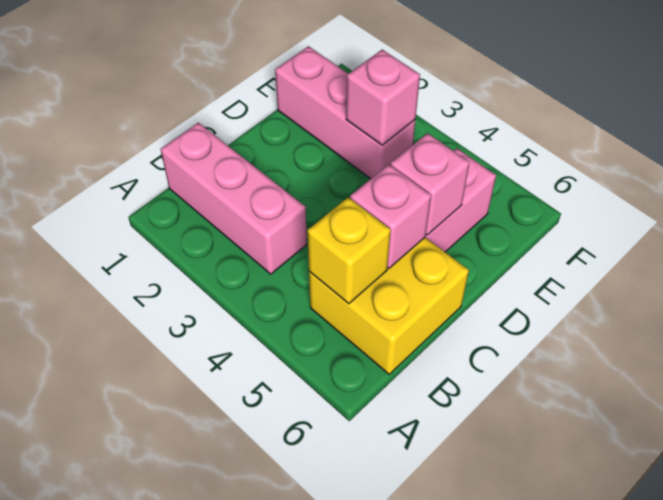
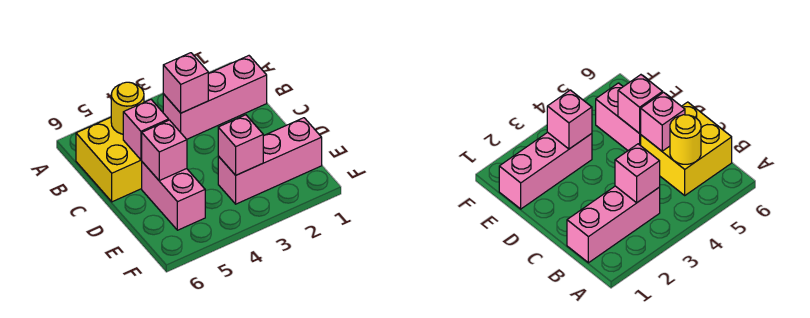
none -> pink brick B3 level 2
yellow brick B5 level 2 -> yellow round brick B5 level 2

